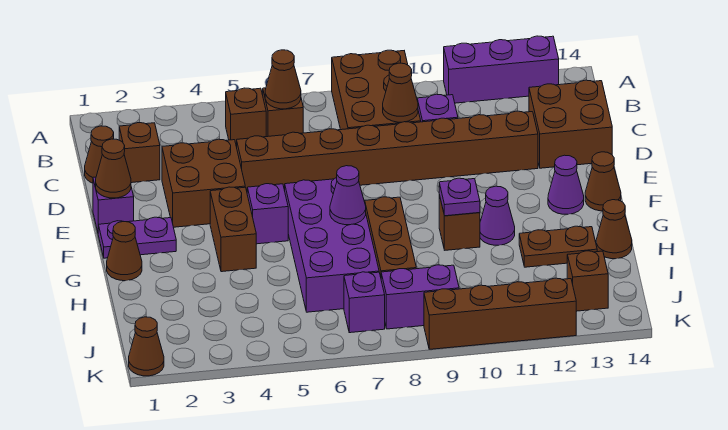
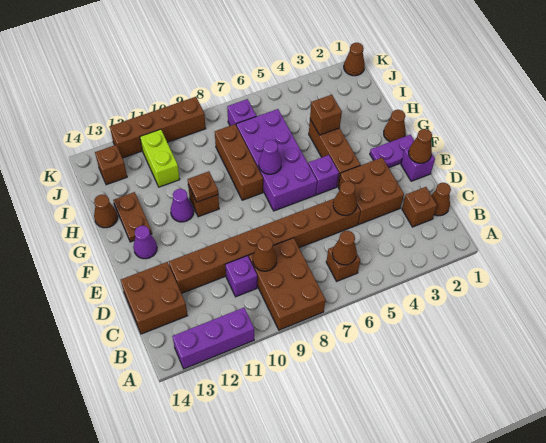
brown brick B5 level 1 -> brown brick H4 level 2
brown brick F4:G4 level 1 -> brown brick F4:H4 level 1
brown cone F14 level 1 -> brown cone D5 level 2
purple plate G10 level 2 -> brown plate G10 level 2
brown plate H12:H13 level 1 -> brown plate G13:H13 level 1
none -> lime brick I11:J11 level 1
purple brick J8:J9 level 1 -> none

